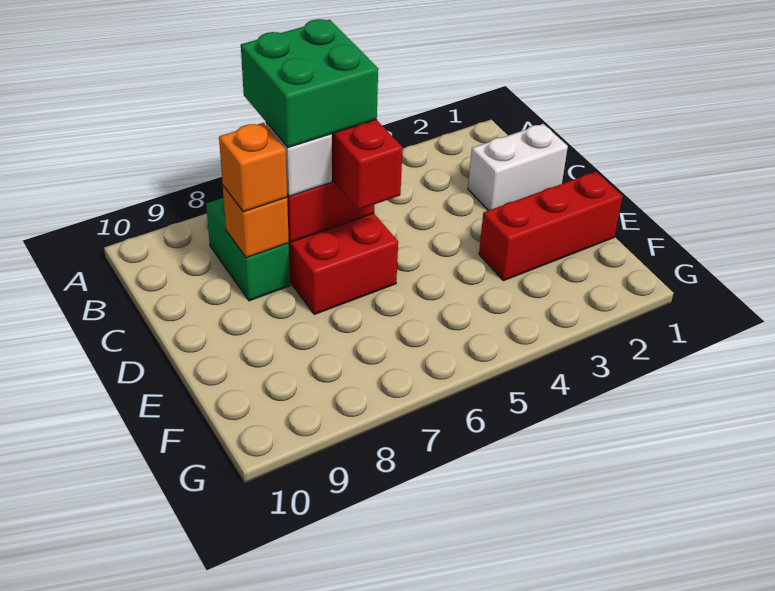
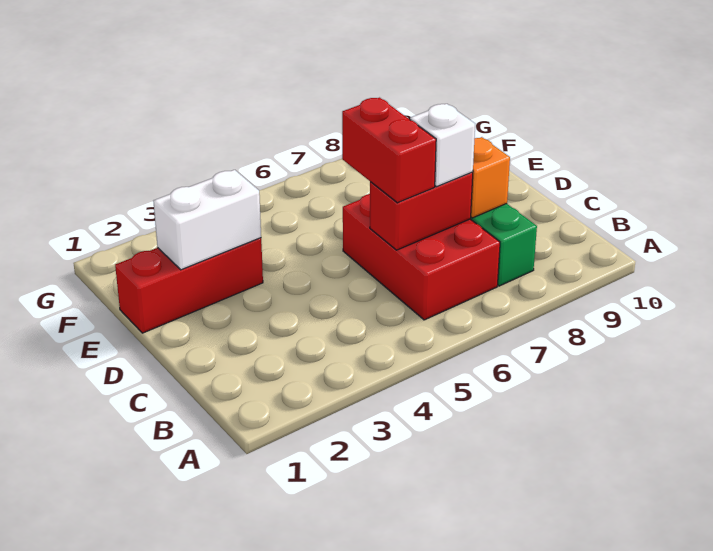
green brick B6:C7 level 4 -> none
white brick C1:C2 level 1 -> white brick E2:E3 level 2
orange brick C8 level 3 -> none

